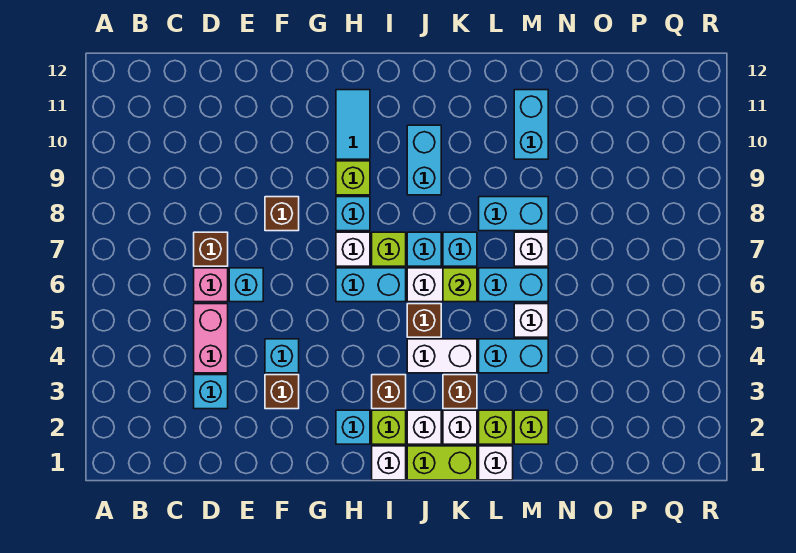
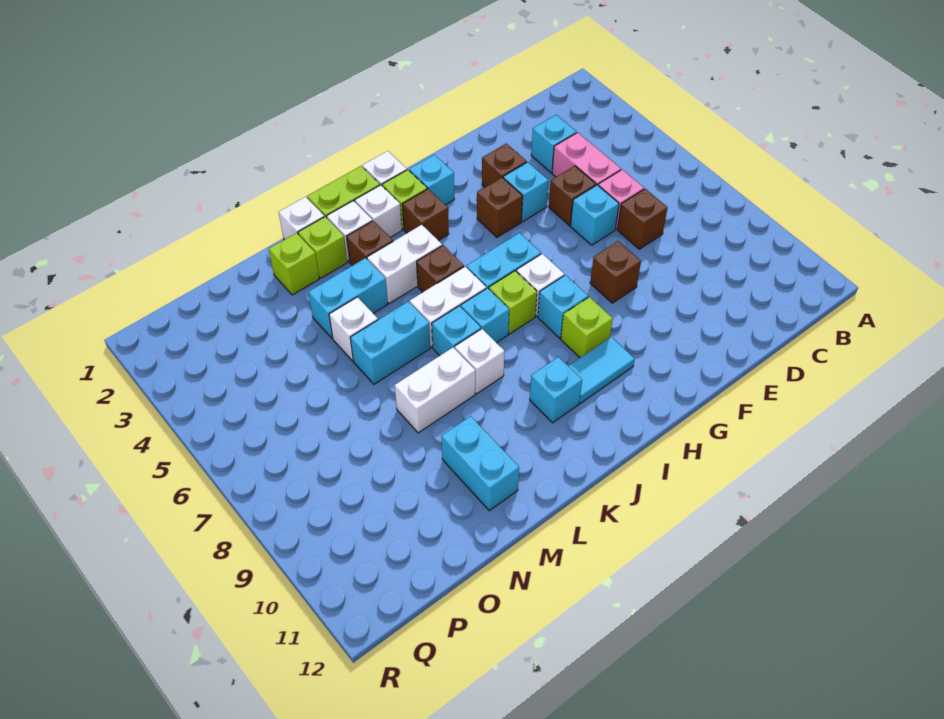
none -> brown brick E5 level 1
none -> brown brick G4 level 1
cyan tile H10:H11 level 1 -> cyan tile H10:I10 level 1
cyan brick J9:J10 level 1 -> cyan brick J10 level 1
lime brick K6 level 2 -> none
cyan brick L8:M8 level 1 -> white brick L8:M8 level 1
white brick M7 level 1 -> white brick K8 level 1

